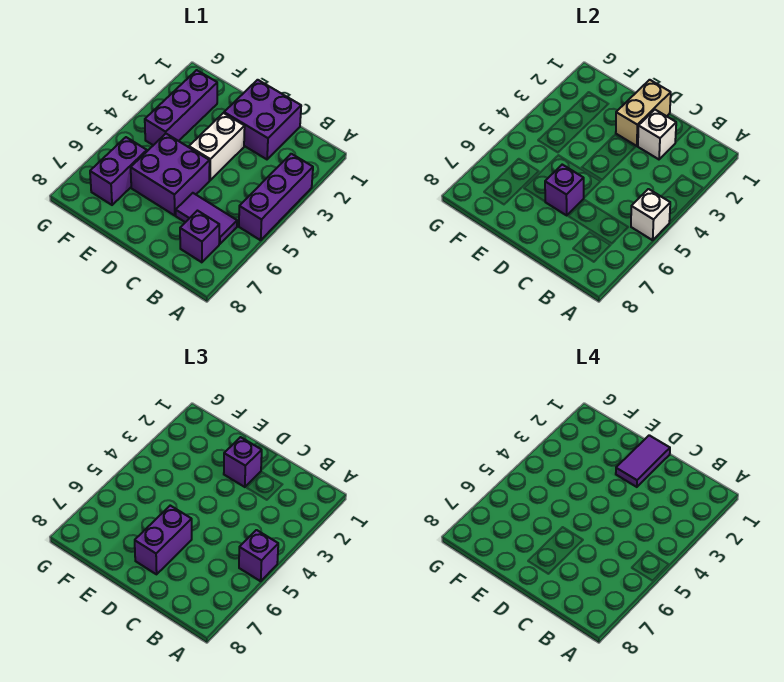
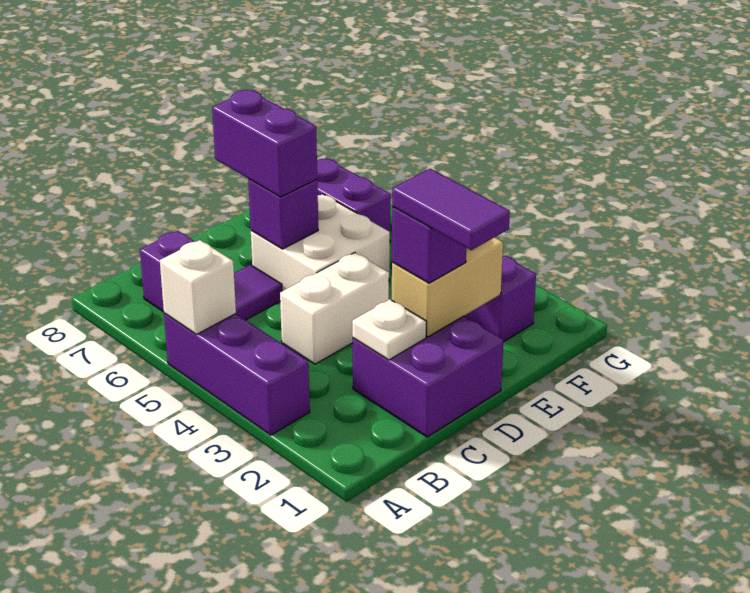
purple brick A5 level 3 -> none
white brick C2 level 2 -> white plate C2 level 2
tan brick D1:D2 level 2 -> tan brick D2:E2 level 2
white brick D3:D4 level 1 -> white brick C4:D4 level 1
purple brick D5:E6 level 1 -> white brick D5:E6 level 1

